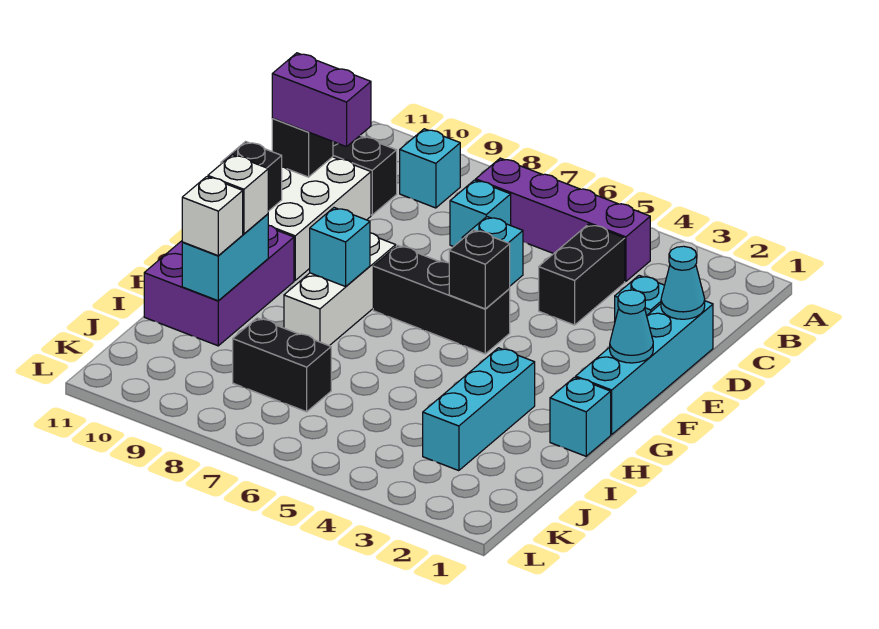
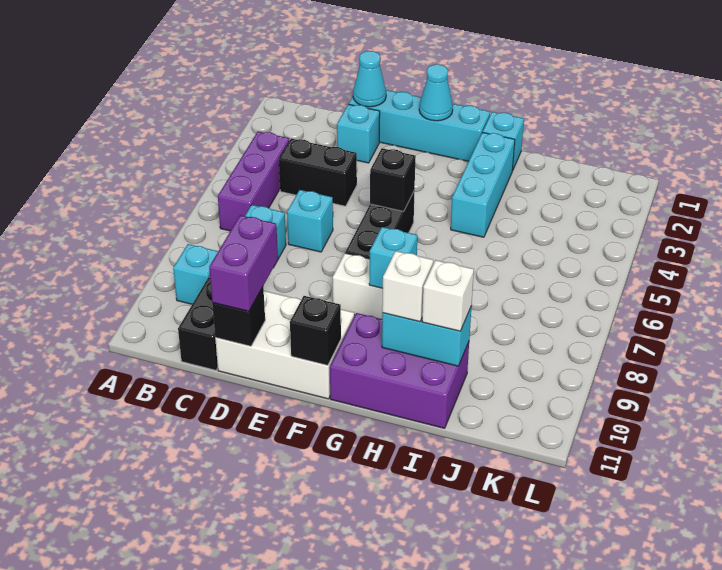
purple brick B4:B7 level 1 -> purple brick B4:B6 level 1
cyan brick H3:J3 level 1 -> cyan brick H2:H4 level 1
black brick J7:J8 level 1 -> none

